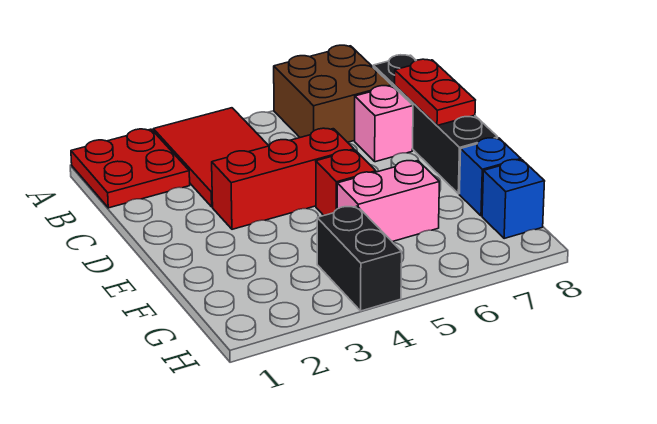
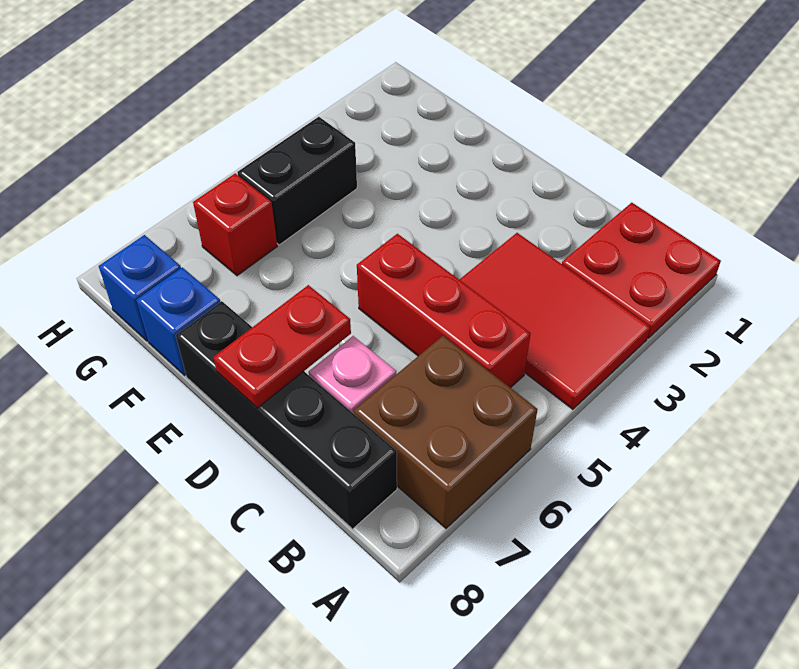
red plate C8:D8 level 2 -> red plate D7:D8 level 2
red brick D3:D5 level 1 -> red brick B5:D5 level 1
red brick E5 level 1 -> red brick G6 level 1
pink brick F5:F6 level 1 -> none
black brick G4:H4 level 1 -> black brick G4:G5 level 1

